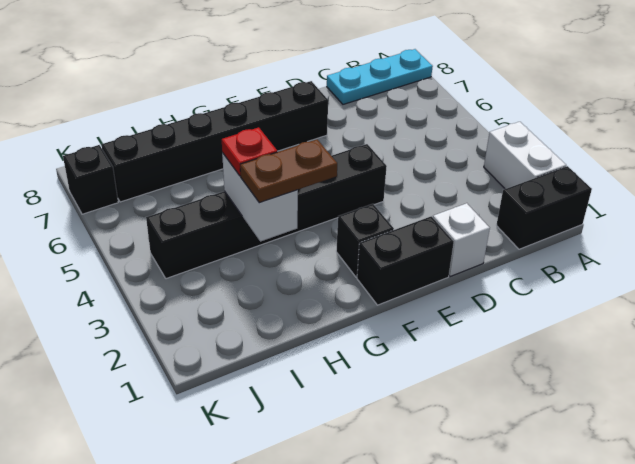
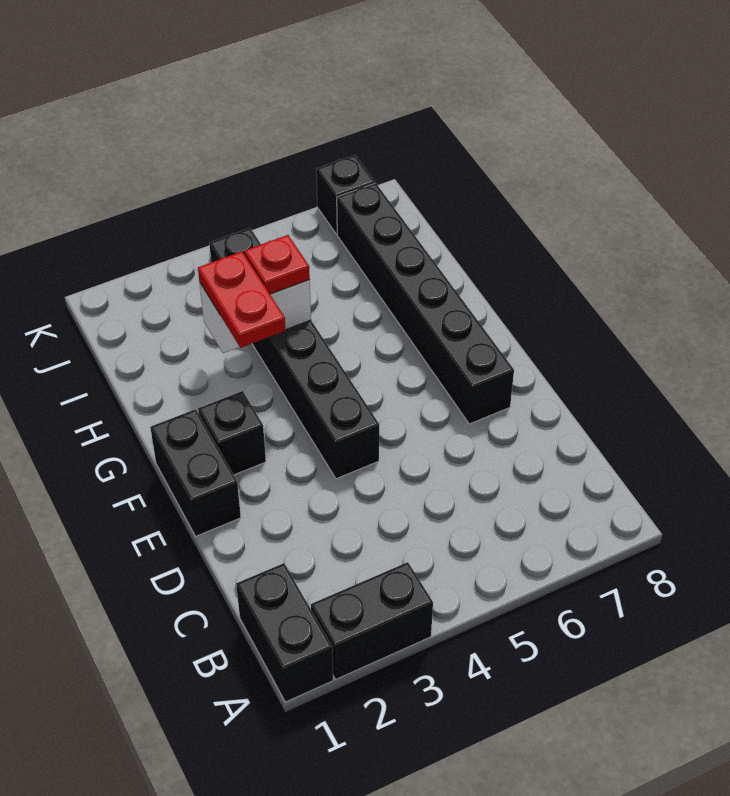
white brick A2:A3 level 1 -> black brick A2:A3 level 1
cyan plate A8:C8 level 1 -> none
white brick D1 level 1 -> none
brown plate G3:H3 level 3 -> red plate G3:H3 level 3

